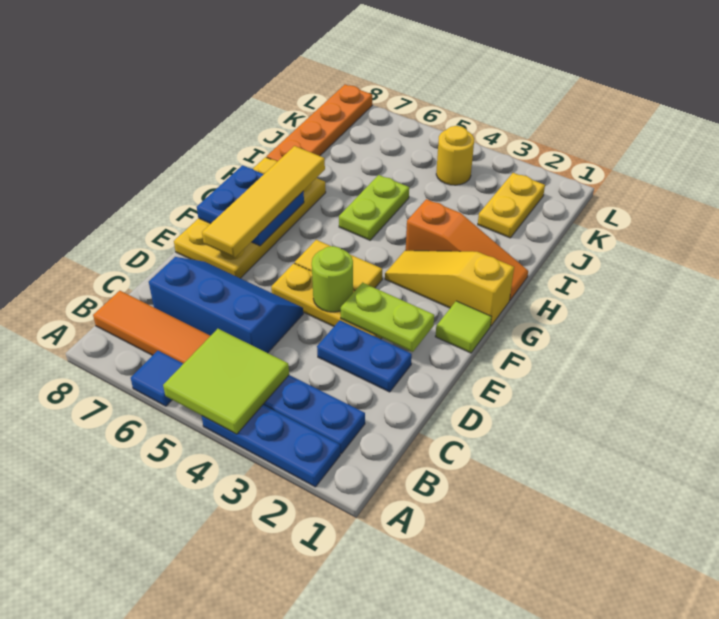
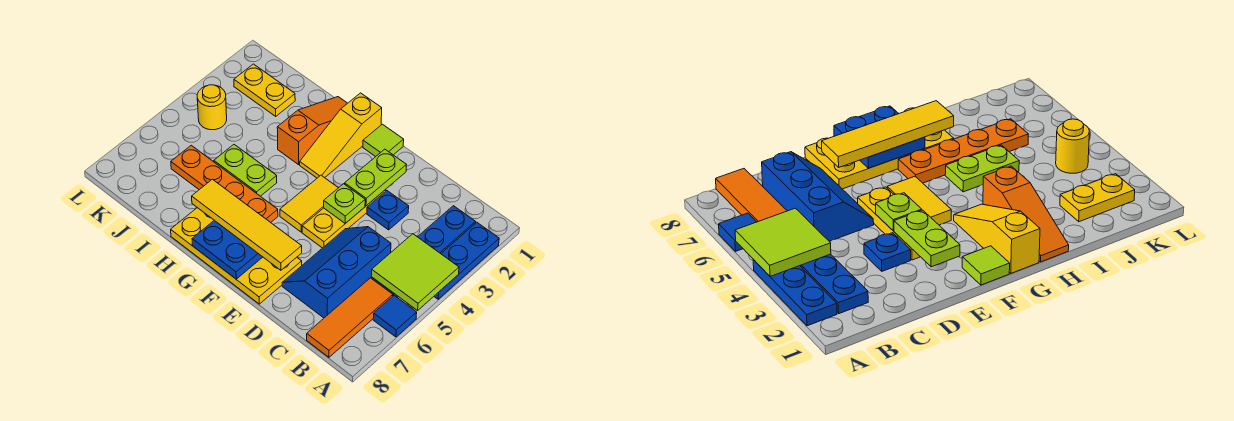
blue plate D2:D3 level 1 -> blue plate D3 level 1
lime round brick E4 level 2 -> lime plate E4 level 2
orange plate I8:L8 level 1 -> orange plate G6:J6 level 1

